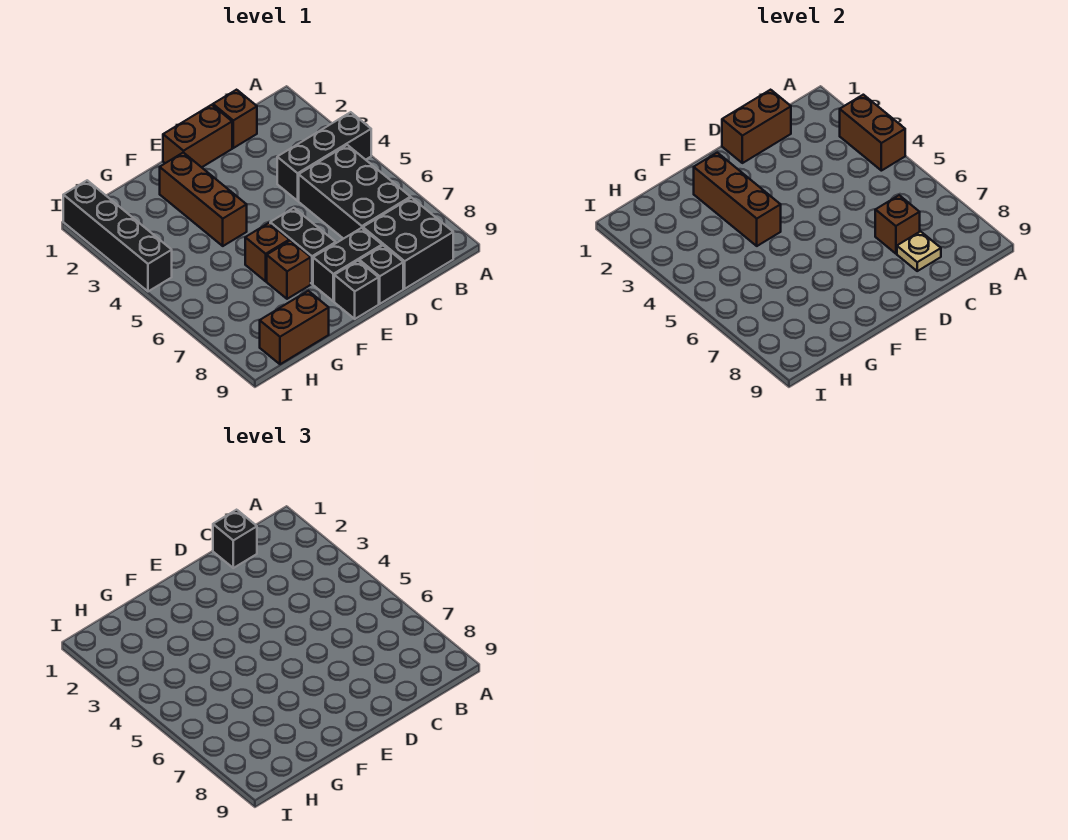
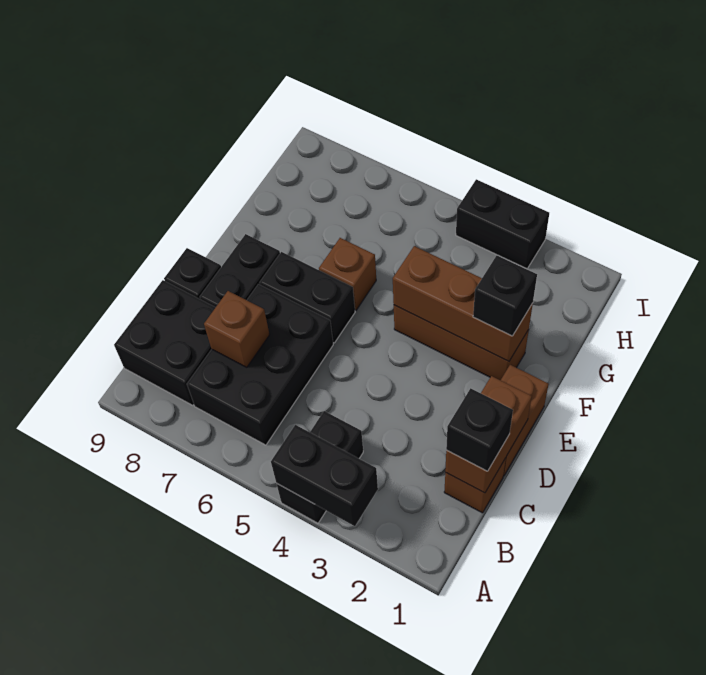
brown brick A3:A4 level 2 -> black brick A3:A4 level 2
black brick A4:C4 level 1 -> black brick A4:B4 level 1
black brick B5:C7 level 1 -> black brick B6:D7 level 1
tan plate C8 level 2 -> none
black brick E9 level 1 -> black brick F2 level 3
brown brick F7 level 1 -> none
brown brick G9:H9 level 1 -> none
black brick I1:I4 level 1 -> black brick I3:I4 level 1

